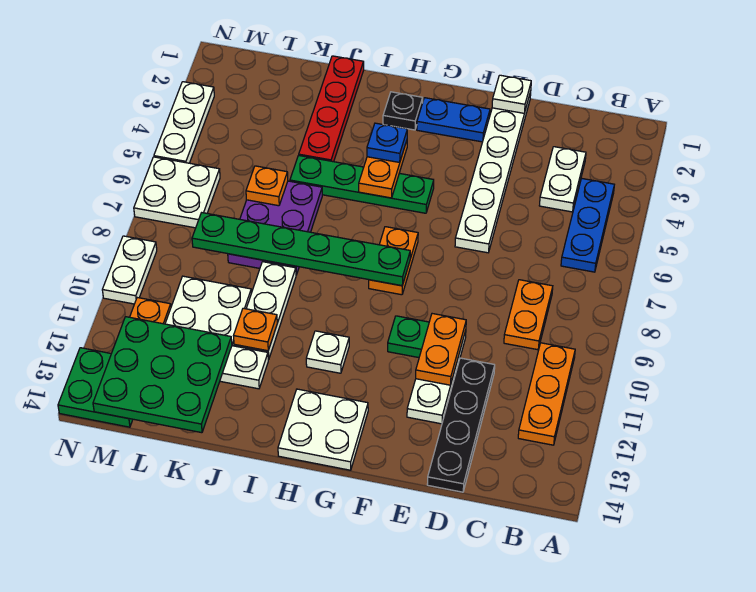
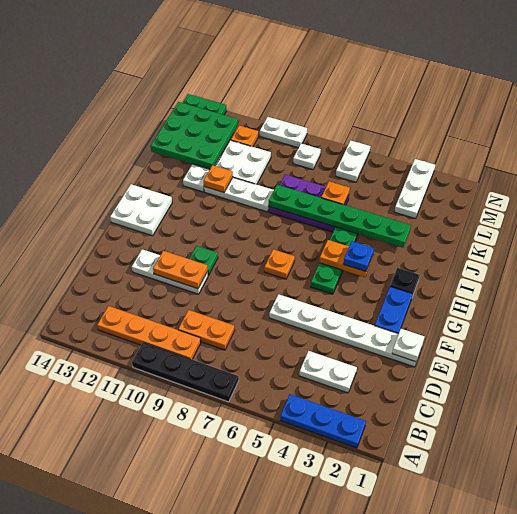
blue plate B4:B6 level 1 -> blue plate A2:A4 level 1
orange plate B10:B12 level 1 -> orange plate B9:B12 level 1
black plate D11:D14 level 1 -> black plate A7:A10 level 1
orange plate G7:G8 level 1 -> orange plate G7 level 1
green plate G8:L8 level 2 -> green plate J3:J8 level 2
white plate H11 level 1 -> white plate M8 level 1
red plate J1:J4 level 1 -> none
white plate M6:N7 level 1 -> white plate M6:N6 level 1
white plate N3:N5 level 1 -> white plate L3:N3 level 1

